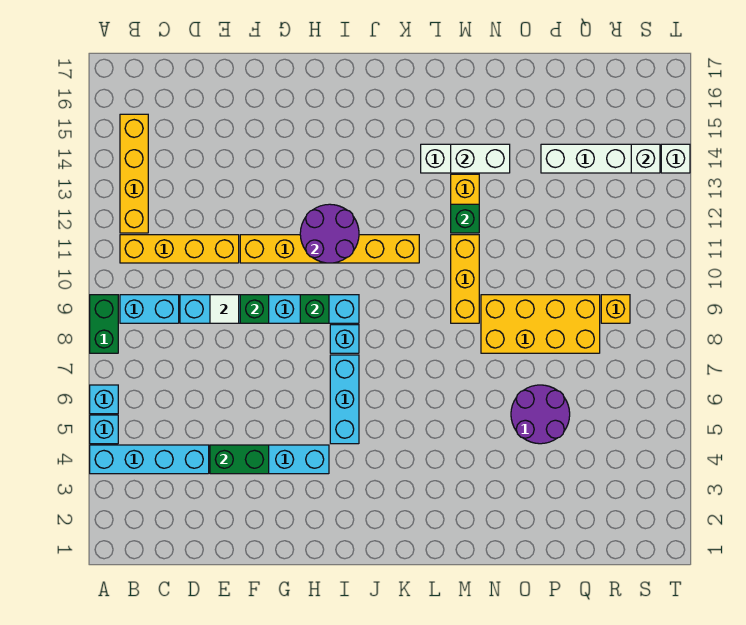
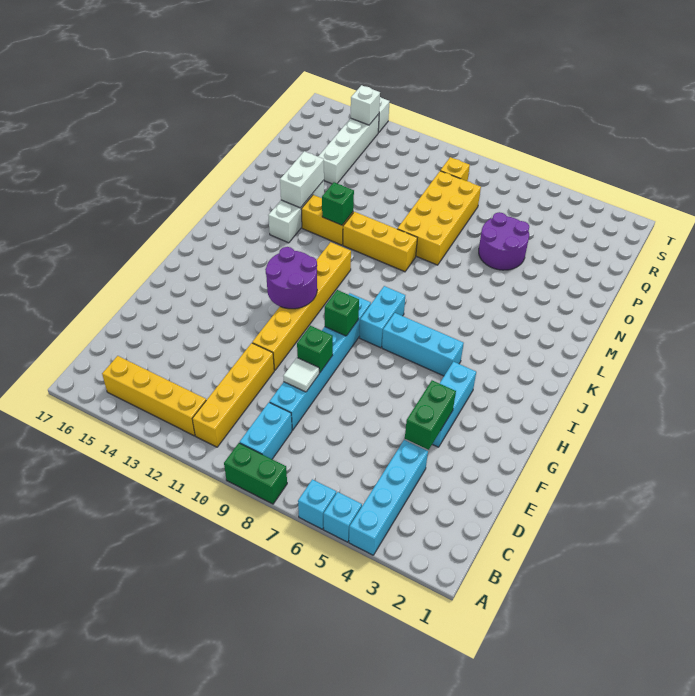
cyan brick I8 level 1 -> cyan brick I8:J8 level 1

